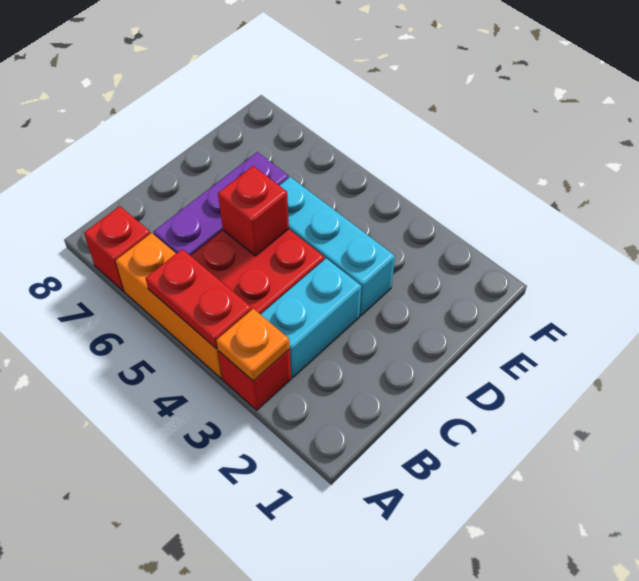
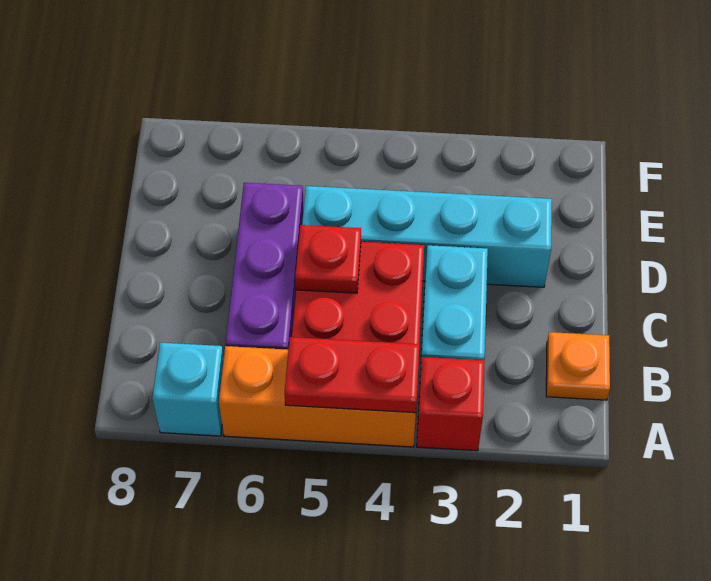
orange plate A3 level 2 -> orange plate B1 level 1
red brick A7 level 1 -> cyan brick A7 level 1
red brick C5 level 2 -> red plate C5 level 2
cyan brick D3:D5 level 1 -> cyan brick D2:D5 level 1

